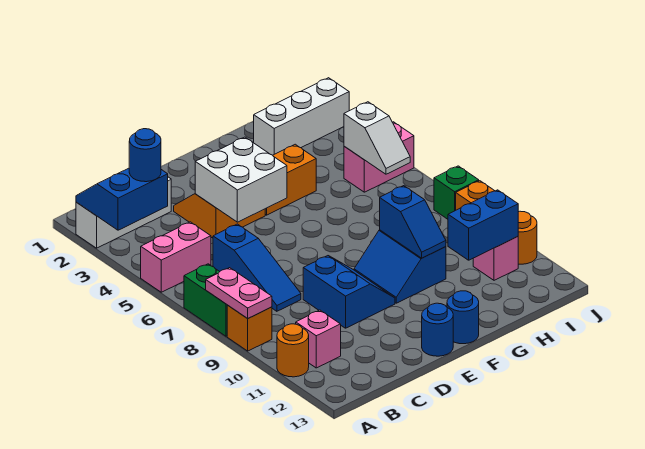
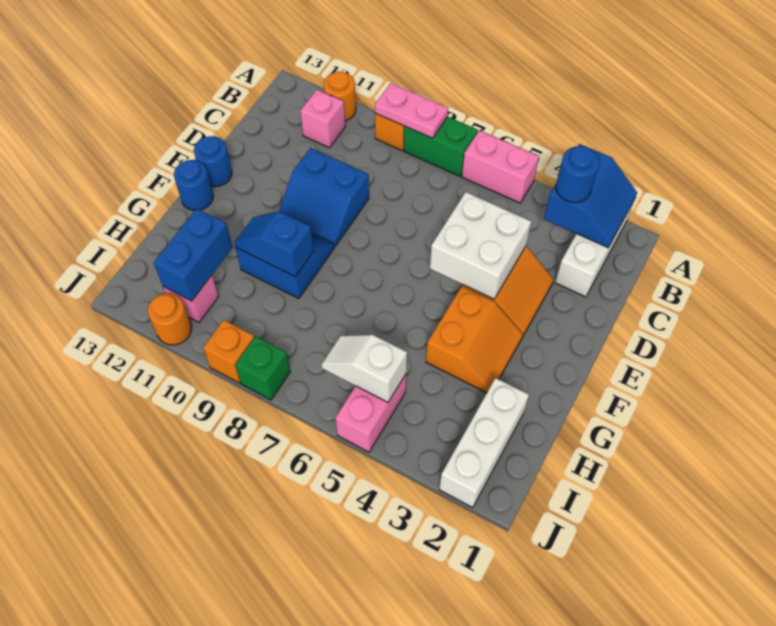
pink brick A5:B5 level 1 -> pink brick A5:A6 level 1
blue slope C6:C8 level 1 top 6 -> none

